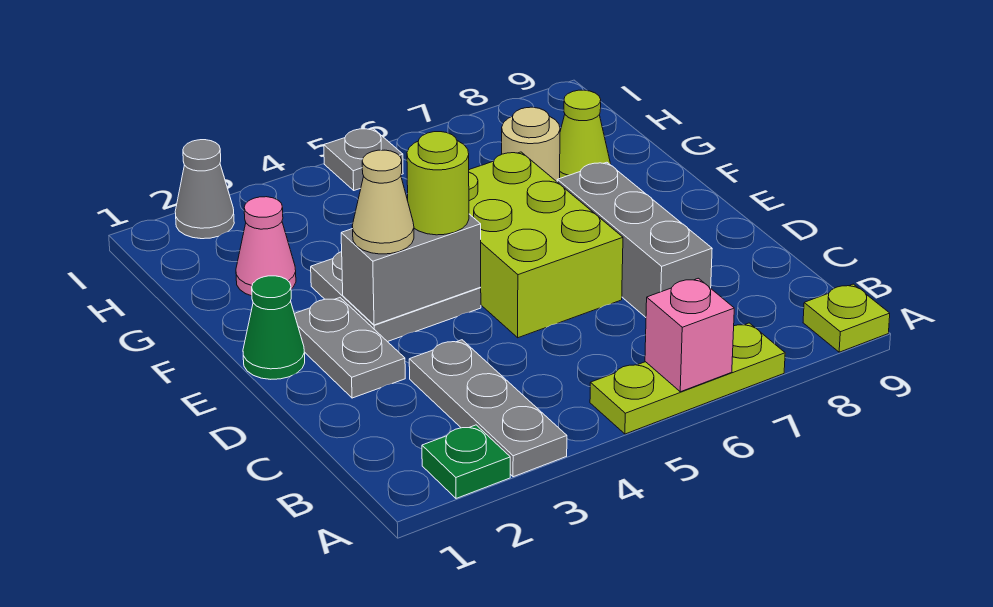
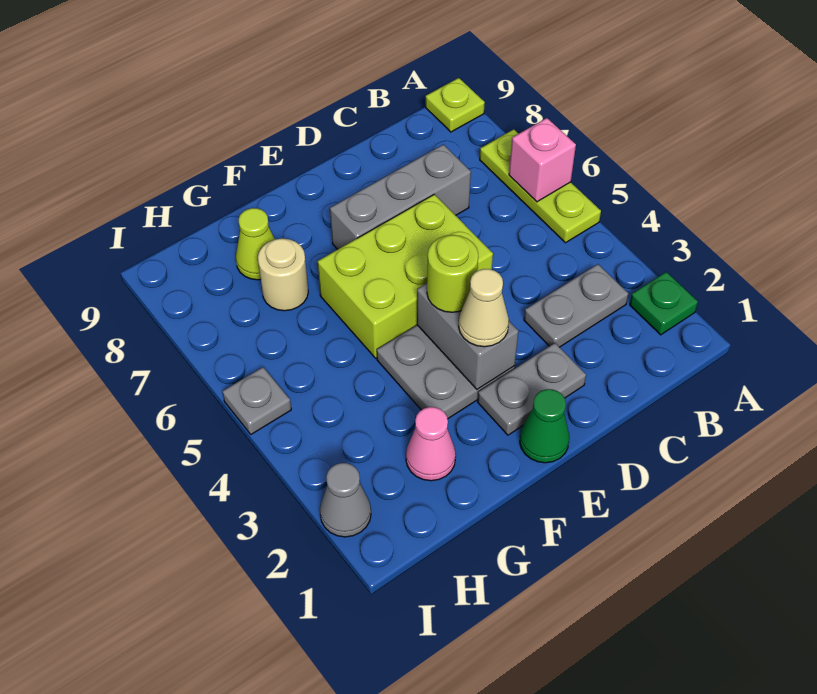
grey plate A3:C3 level 1 -> grey plate B3:C3 level 1

